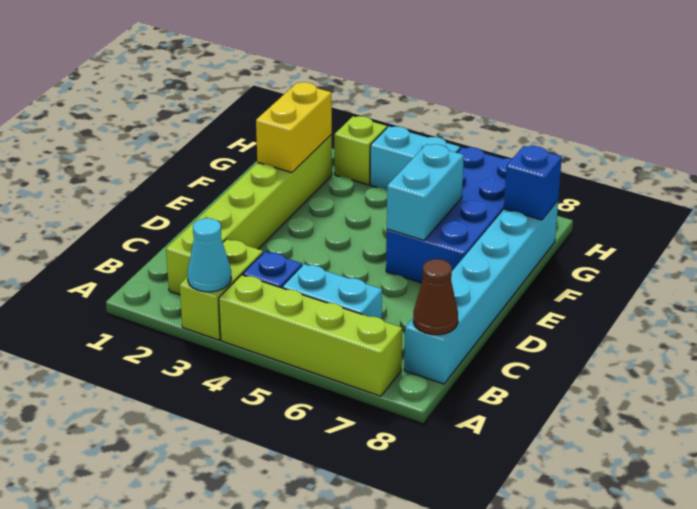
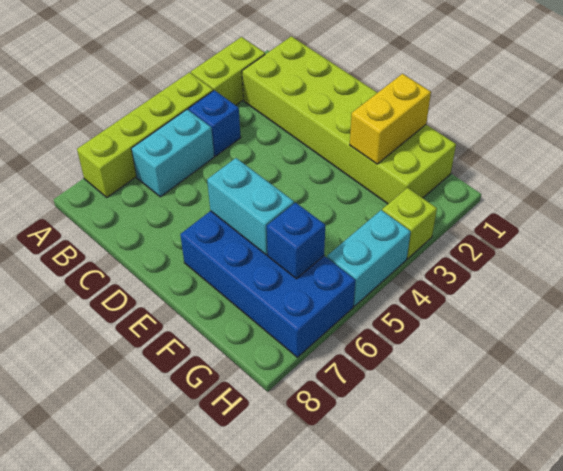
lime brick A3:B3 level 1 -> lime brick A2:A3 level 1
cyan cone A3 level 2 -> none
lime brick B2:G2 level 1 -> lime brick B1:G2 level 1
cyan brick B8:G8 level 1 -> none
brown cone B8 level 2 -> none
yellow brick F2:G2 level 2 -> yellow brick F1:F2 level 2
blue brick G8 level 2 -> blue brick G6 level 2

